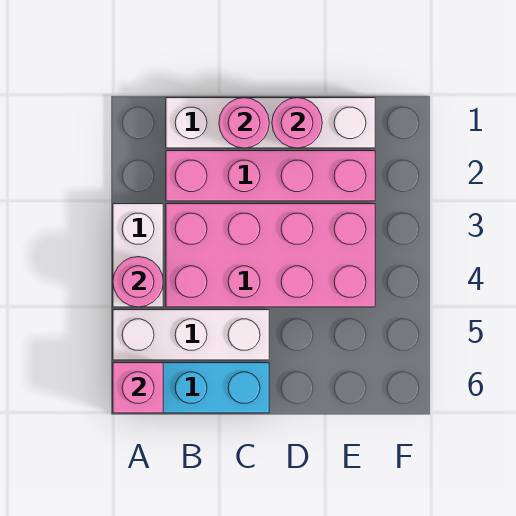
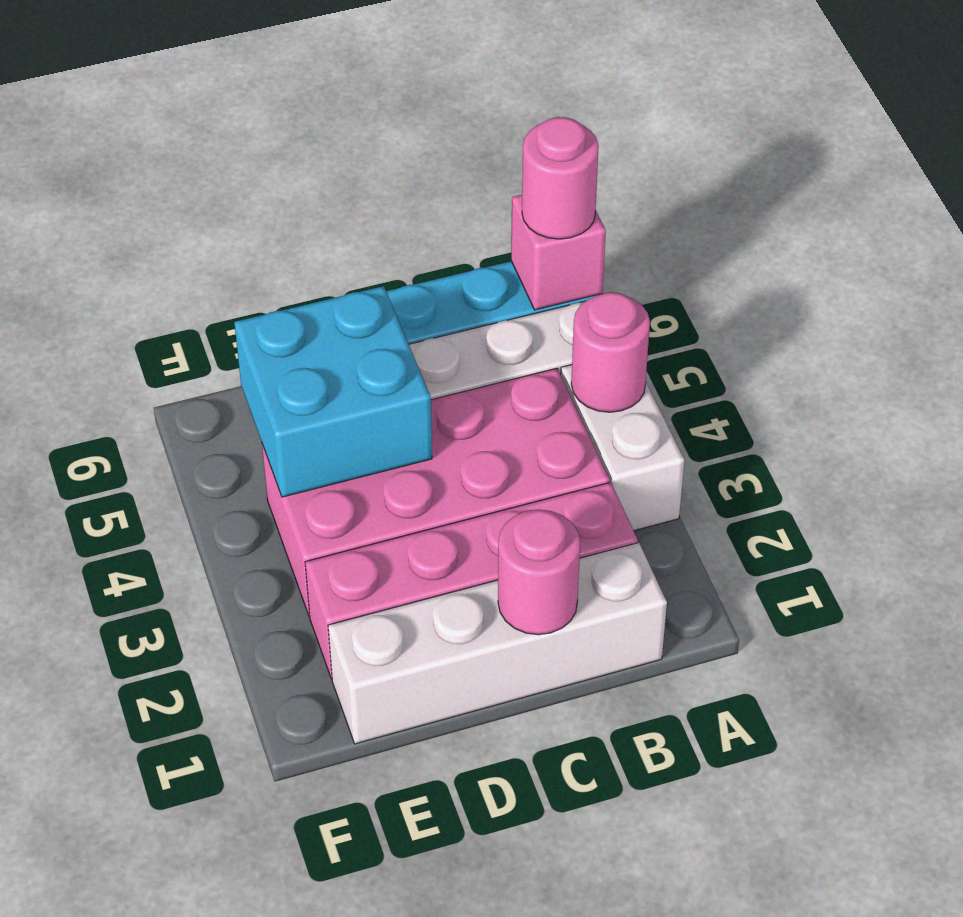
pink round brick D1 level 2 -> pink round brick A6 level 3
none -> cyan brick D4:E5 level 2

